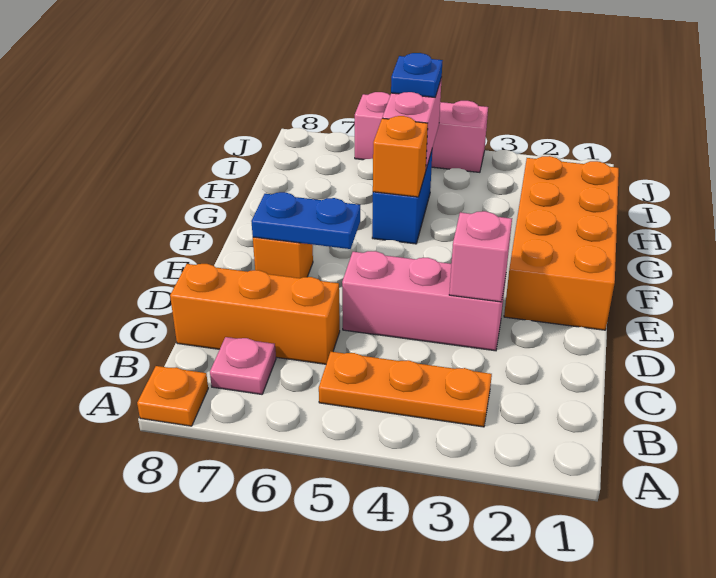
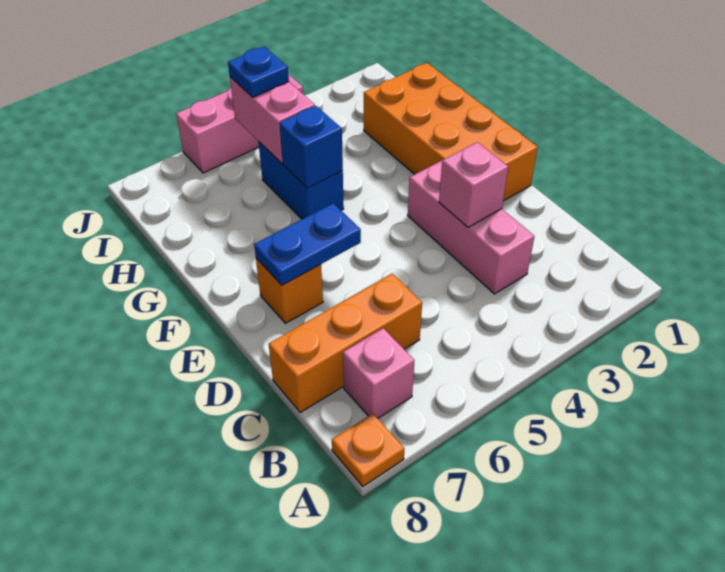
orange plate B3:B5 level 1 -> none
pink plate B7 level 1 -> pink brick B7 level 1
pink brick D3:D5 level 1 -> pink brick C3:E3 level 1
orange brick G5 level 2 -> blue brick G5 level 2

